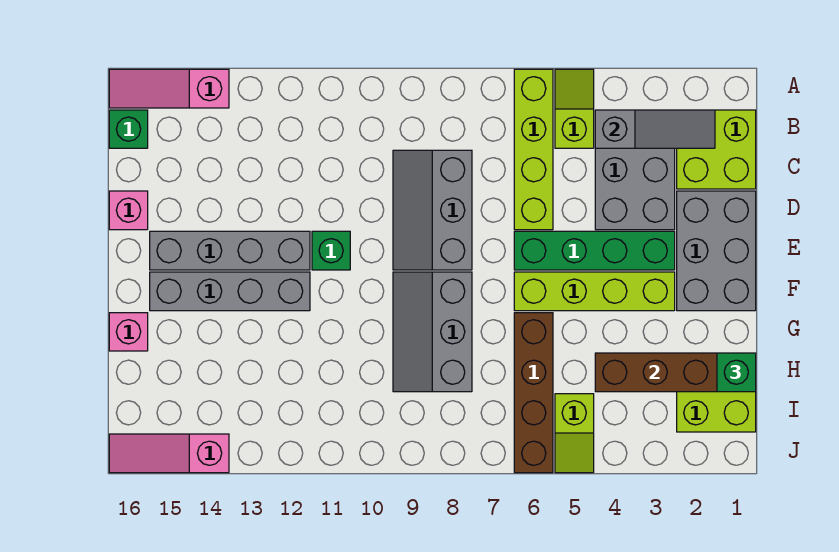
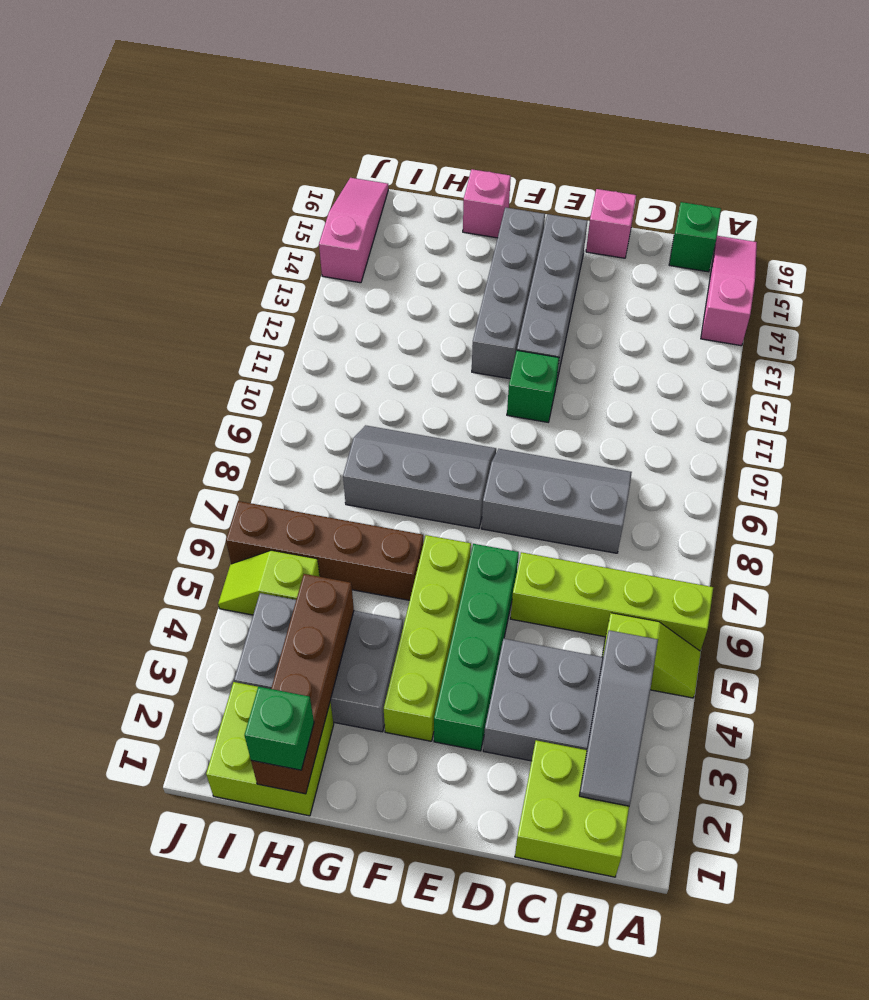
grey brick D1:F2 level 1 -> grey brick G3:I4 level 1

